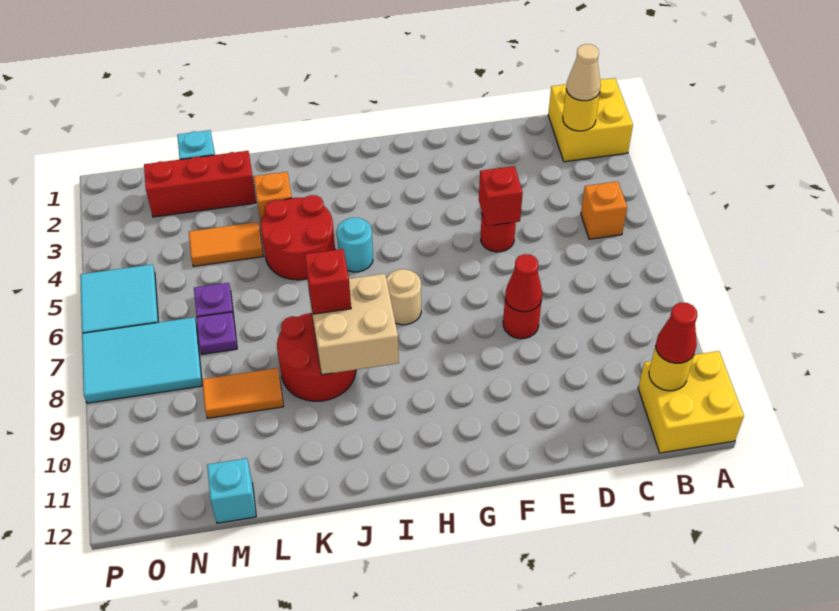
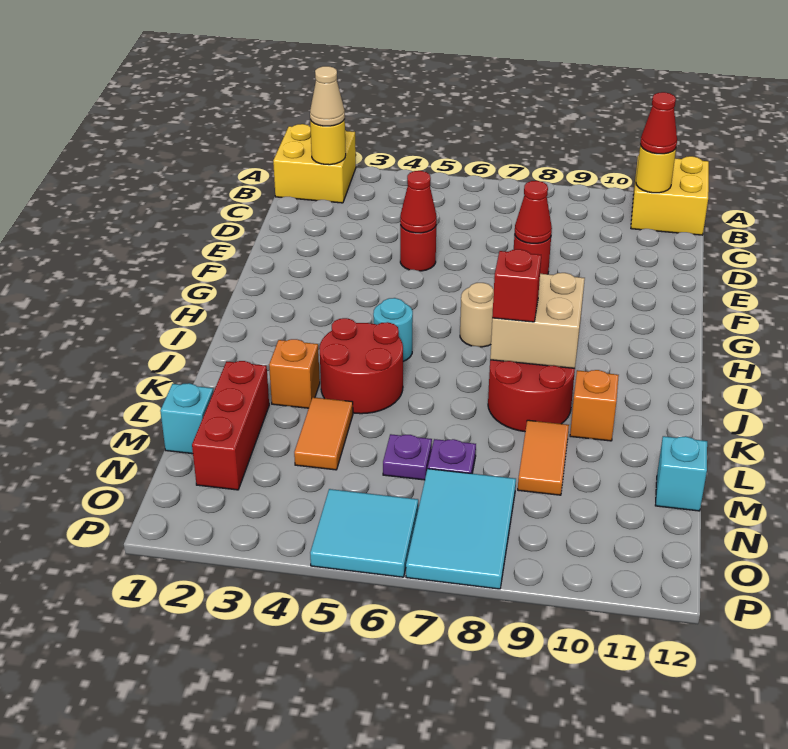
orange brick B5 level 1 -> orange brick K10 level 1
red brick E5 level 2 -> red cone E5 level 2

